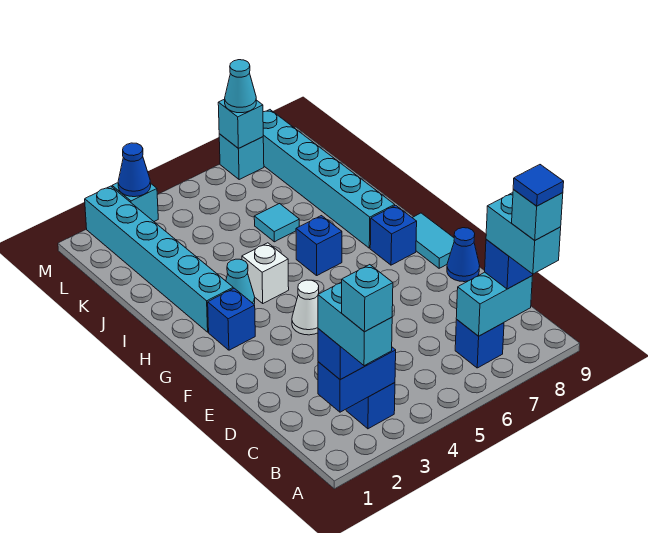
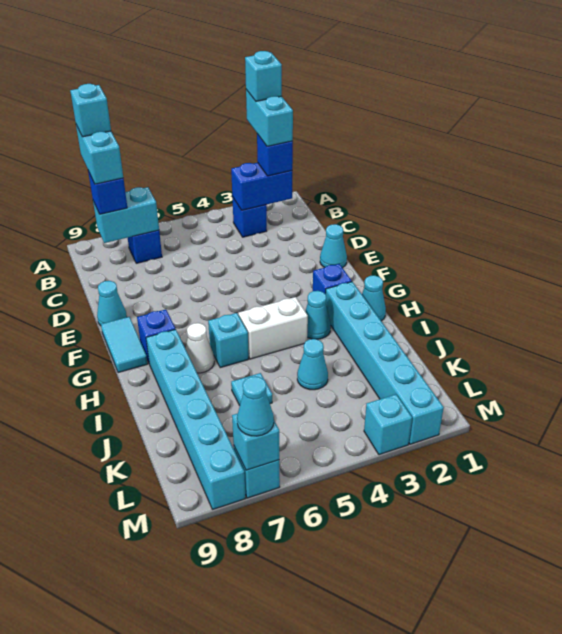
blue tile A8 level 6 -> none
none -> cyan cone E1 level 1
blue cone E9 level 1 -> cyan cone E9 level 1
white cone F4 level 1 -> white cone H7 level 1
none -> cyan cone H1 level 1
white brick H4 level 1 -> white brick H4:H5 level 1
blue brick H6 level 1 -> cyan brick H6 level 1
none -> cyan cone J4 level 1
blue cone M3 level 2 -> none

